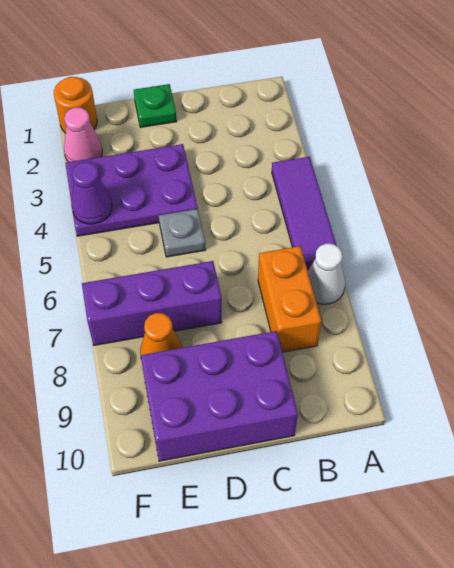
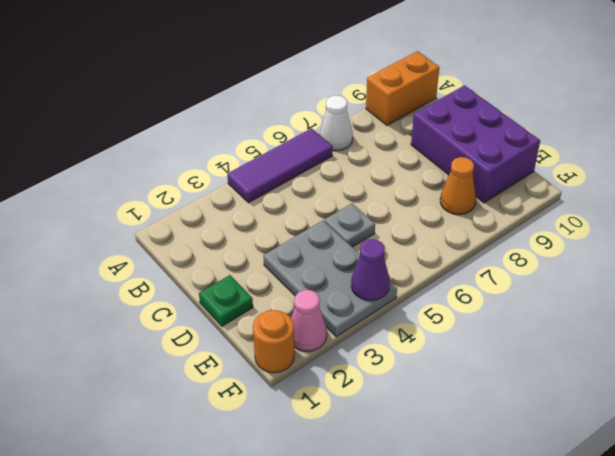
orange brick B7:B8 level 1 -> orange brick A9:A10 level 1
purple plate D3:F4 level 1 -> grey plate D3:F4 level 1
purple brick D7:F7 level 1 -> none

